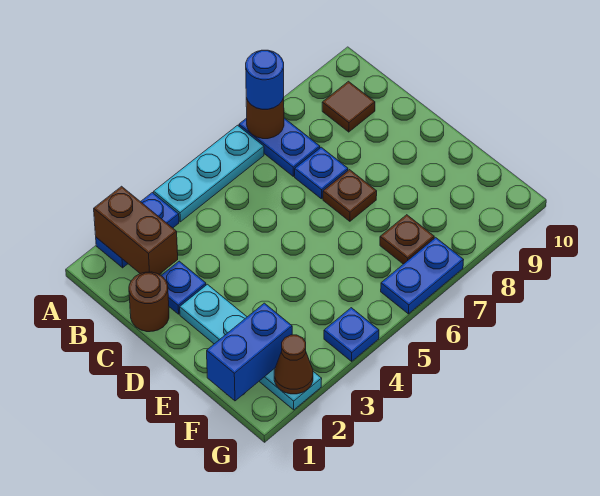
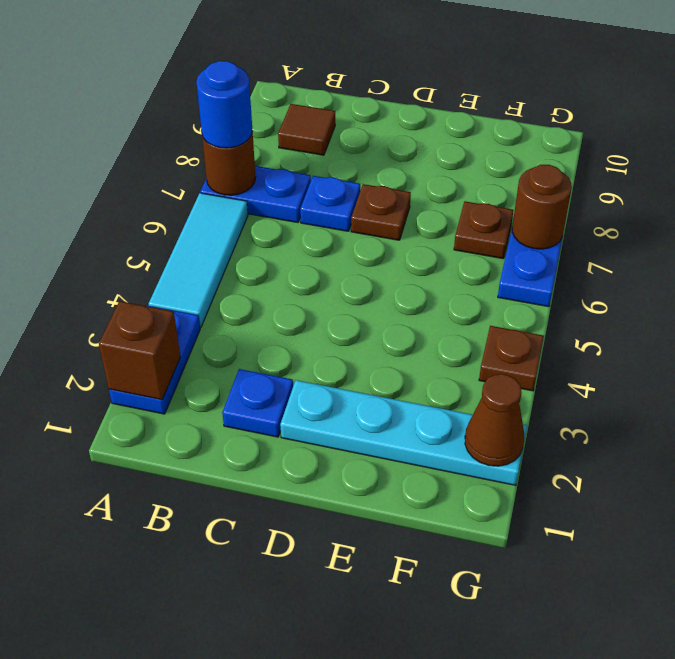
brown brick A2:B2 level 2 -> brown brick A2 level 2
cyan plate A4:A6 level 1 -> cyan tile A4:A6 level 1
brown round brick C1 level 1 -> brown round brick G7 level 2
blue brick F1:F2 level 2 -> none
blue plate G4 level 1 -> brown plate G4 level 1

